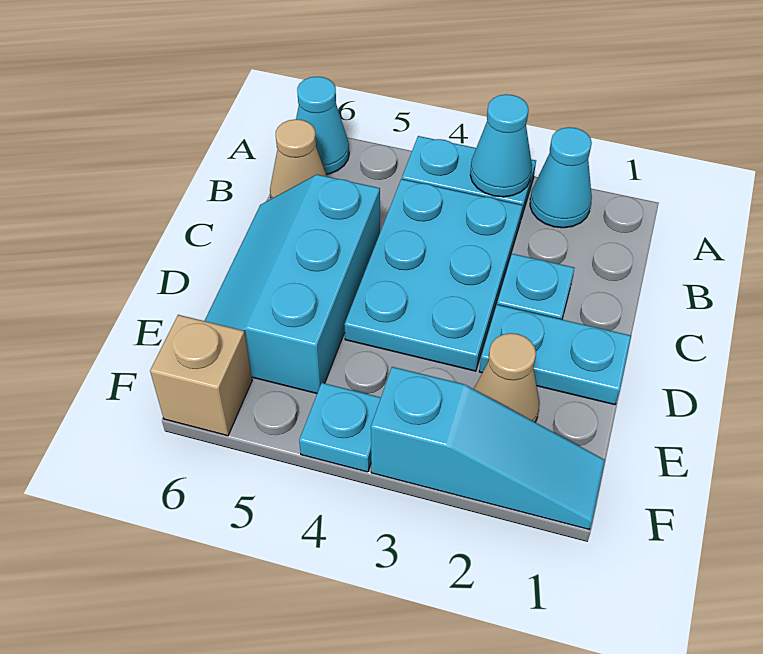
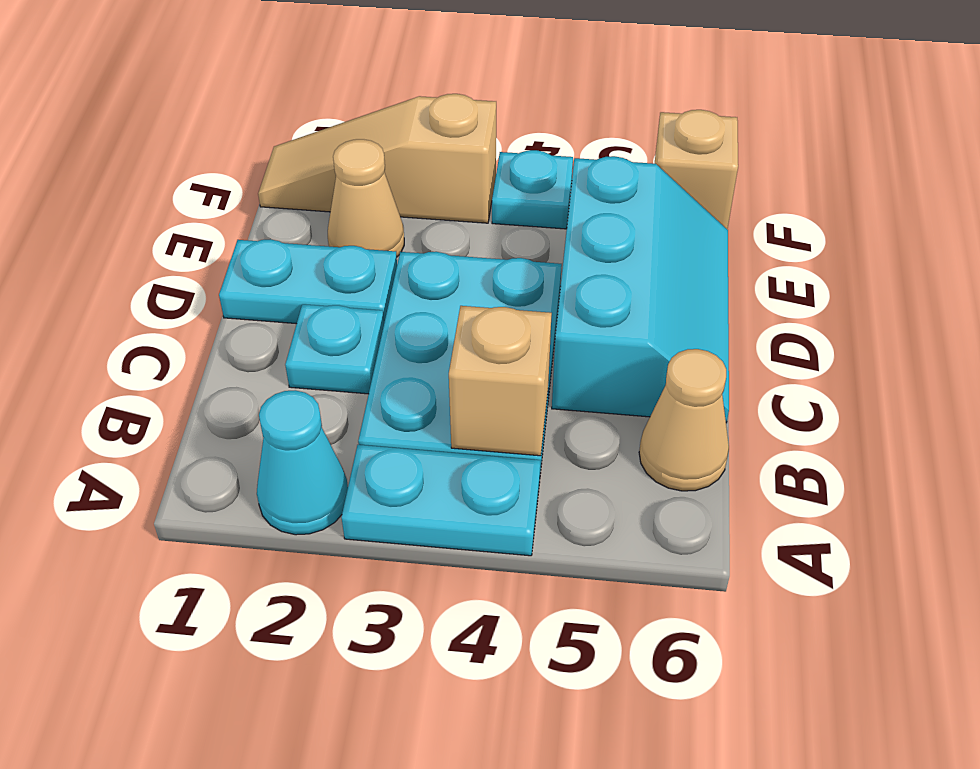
cyan cone A3 level 2 -> none
cyan cone A6 level 1 -> none
none -> tan brick B4 level 2
cyan slope F1:F3 level 1 top 3 -> tan slope F1:F3 level 1 top 3

